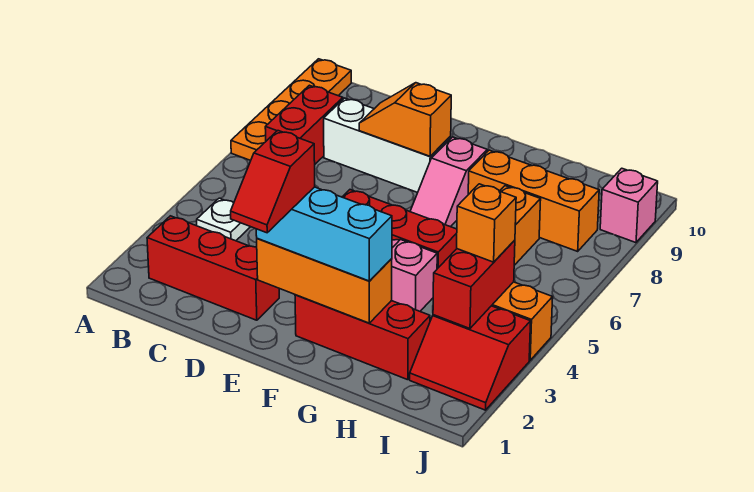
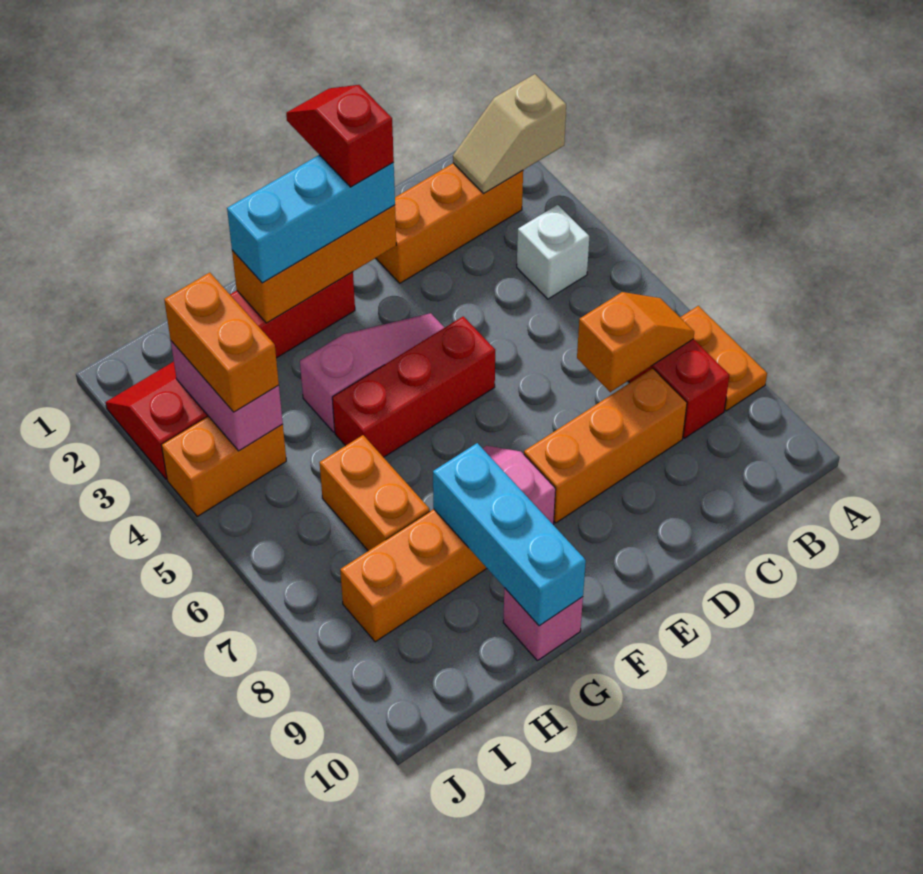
none -> tan slope A2:B2 level 2 top A
orange plate A7:A10 level 1 -> orange plate A7:A8 level 1
red brick B2:D2 level 1 -> orange brick B2:D2 level 1
white plate B4 level 1 -> white brick B4 level 1
white brick C8:E8 level 1 -> orange brick C8:E8 level 1
orange slope D8:E8 level 2 top E -> orange slope B7:C7 level 2 top C
none -> cyan brick G8:G10 level 2
red brick I3:I4 level 2 -> pink brick I3:I4 level 2
orange brick I4 level 3 -> orange brick I3:I4 level 3
pink brick J9 level 1 -> pink brick G10 level 1

